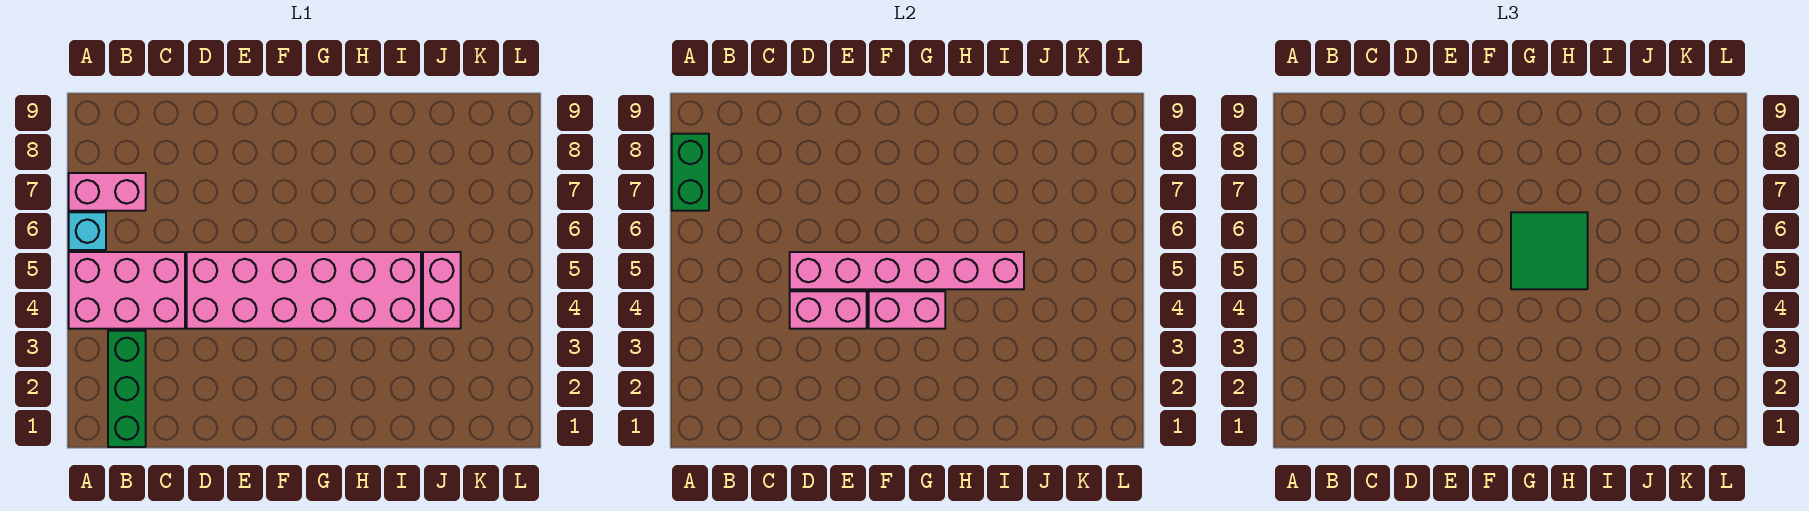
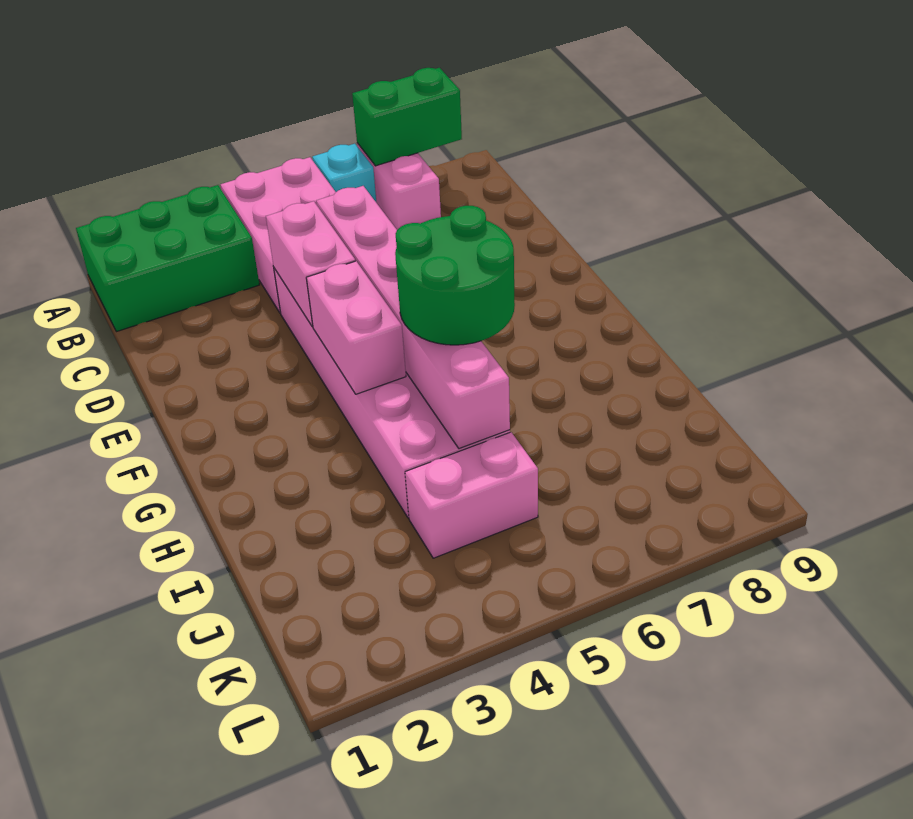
green brick B1:B3 level 1 -> green brick A1:B3 level 1
green tile G5:H6 level 3 -> green round brick G5:H6 level 3

